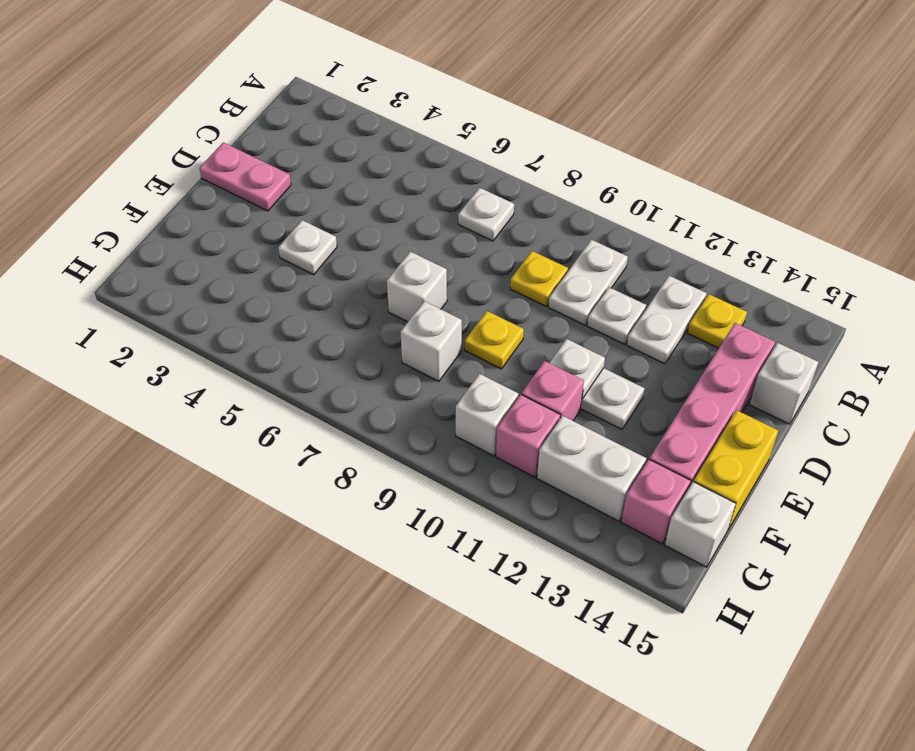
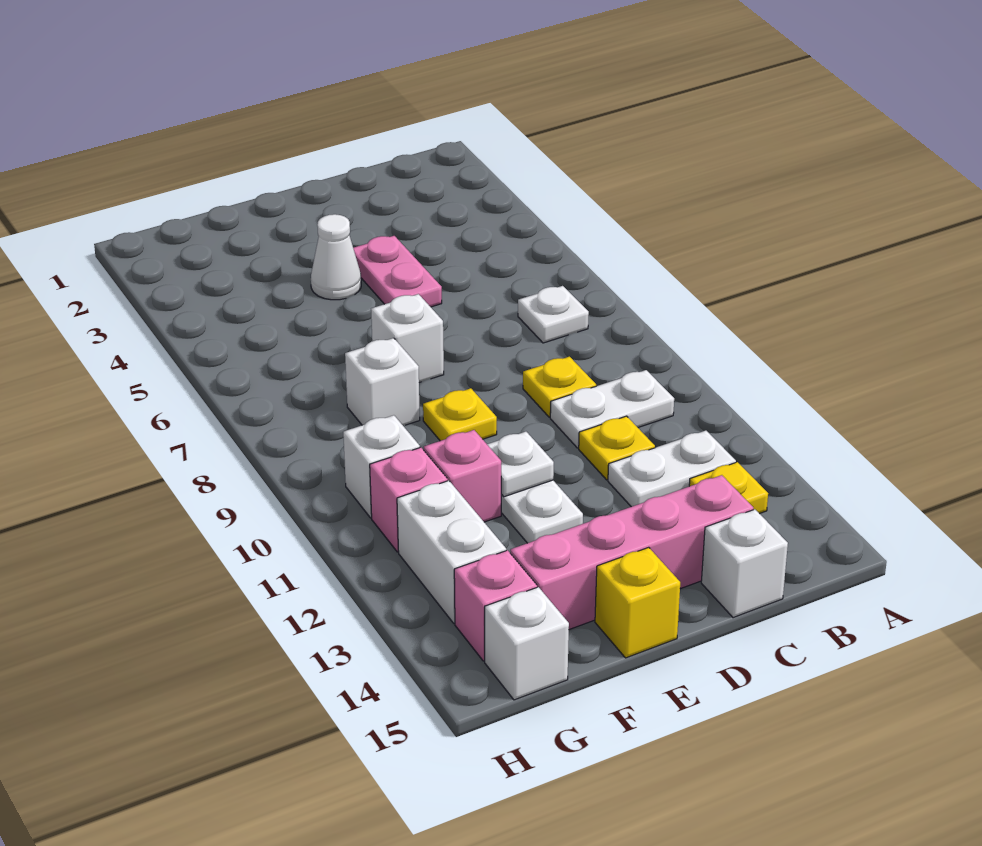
white plate C11 level 1 -> yellow plate C11 level 1
pink plate D1:D2 level 1 -> pink plate D4:D5 level 1
white plate E4 level 1 -> white cone E4 level 1
yellow brick E15:F15 level 1 -> yellow brick E15 level 1

